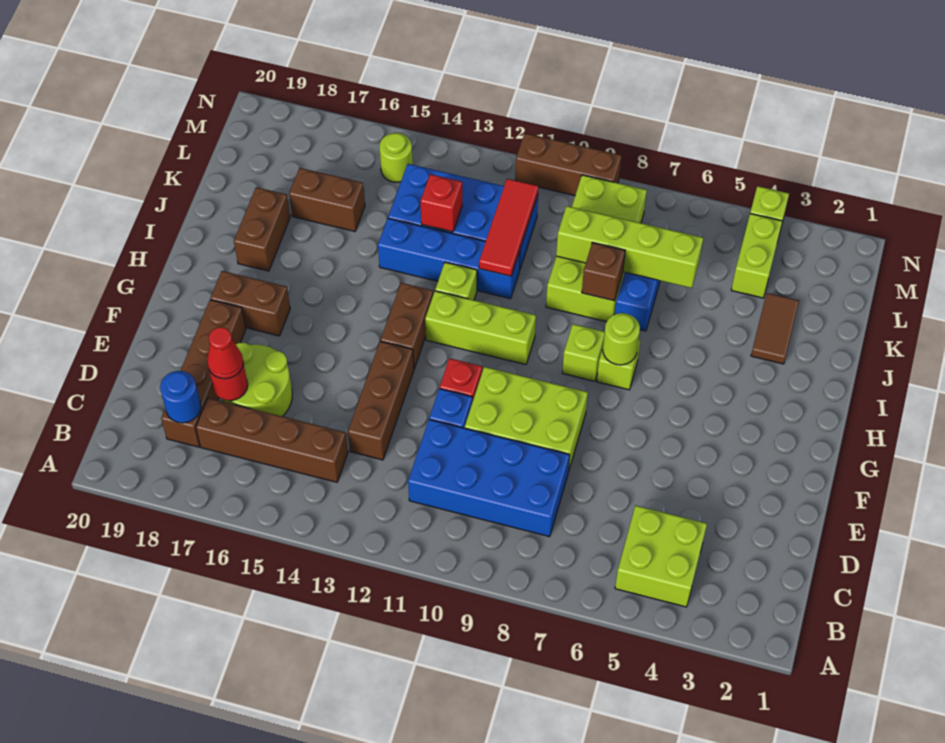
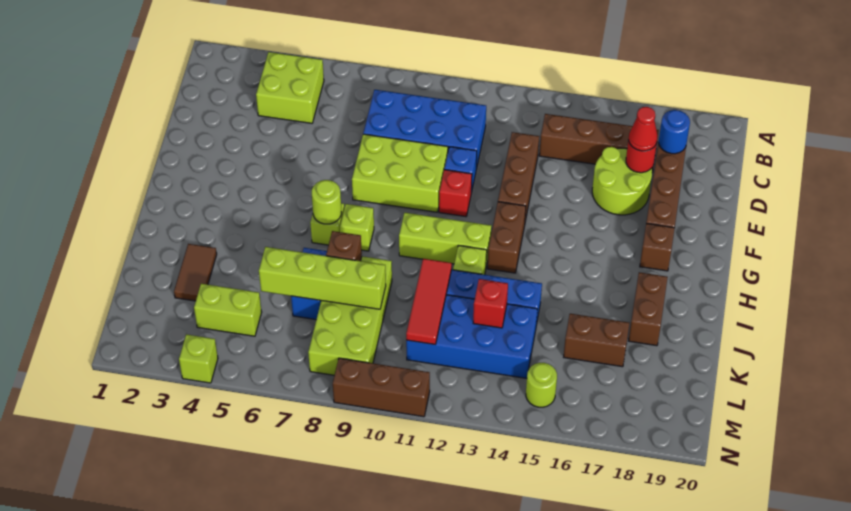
brown brick G17:G18 level 1 -> brown brick G18 level 1
lime brick L4:M4 level 1 -> lime brick L4:L5 level 1

